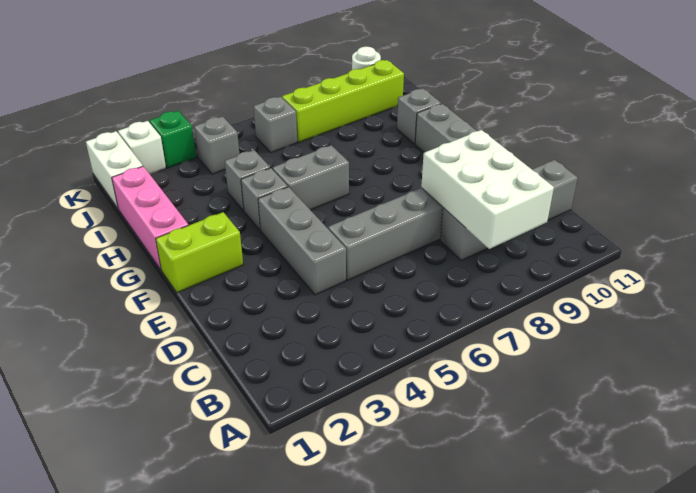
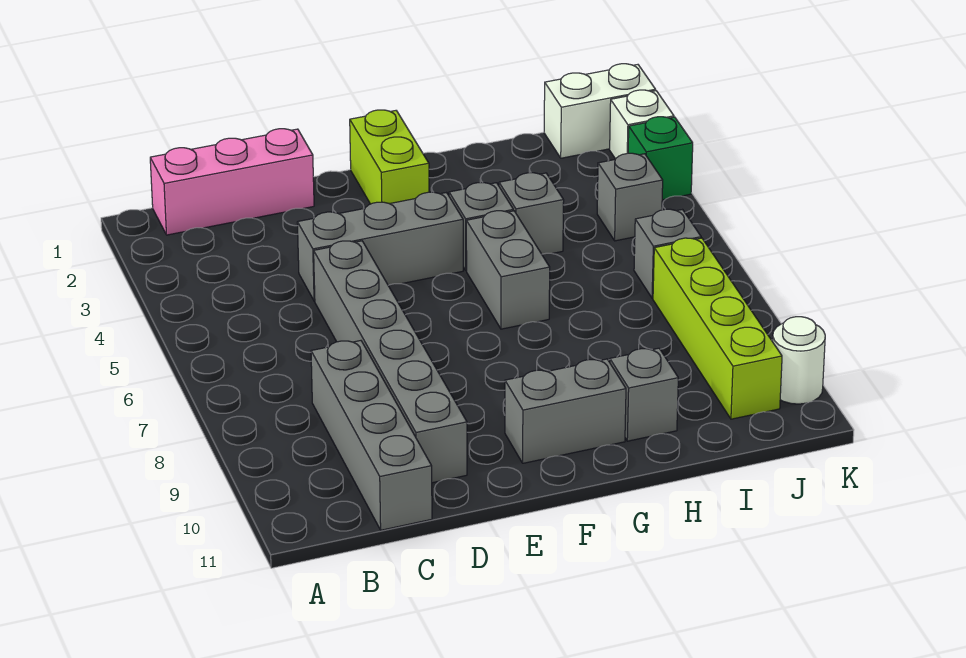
white brick B8:D9 level 2 -> none
pink brick G1:I1 level 1 -> pink brick B1:D1 level 1

